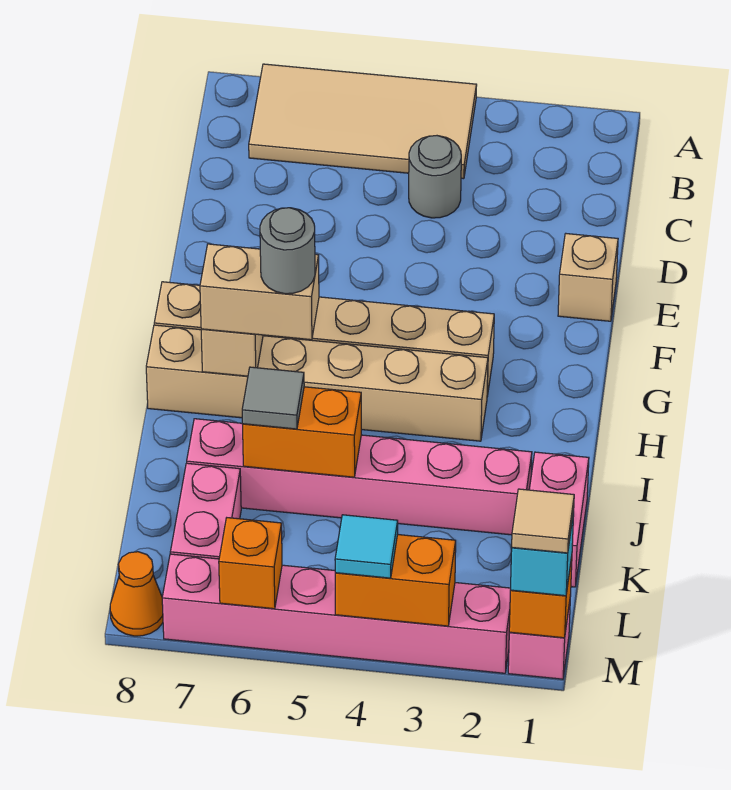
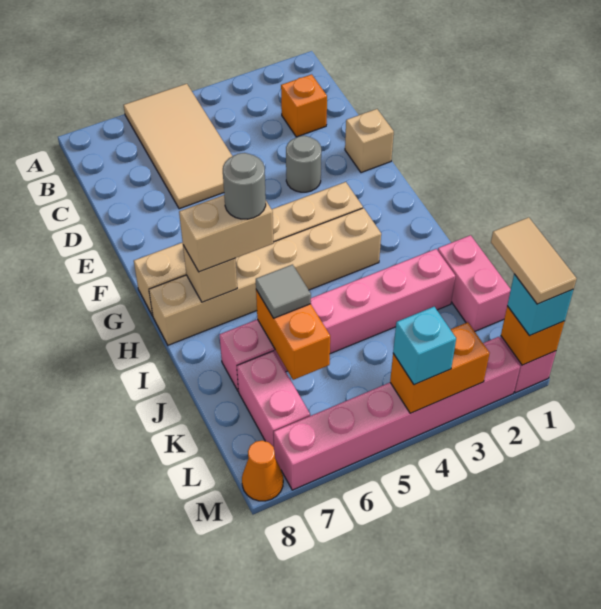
tan tile A4:B7 level 1 -> tan tile A5:D6 level 1
grey round brick C4 level 1 -> grey round brick E3 level 1
orange brick J5:J6 level 2 -> orange brick J6:K6 level 2
tan tile M1 level 4 -> tan tile L1:M1 level 4
cyan tile M4 level 3 -> cyan brick M4 level 3
orange brick M6 level 2 -> orange brick C2 level 1

